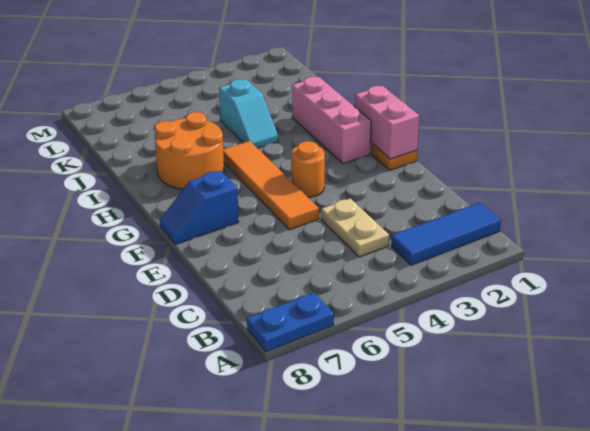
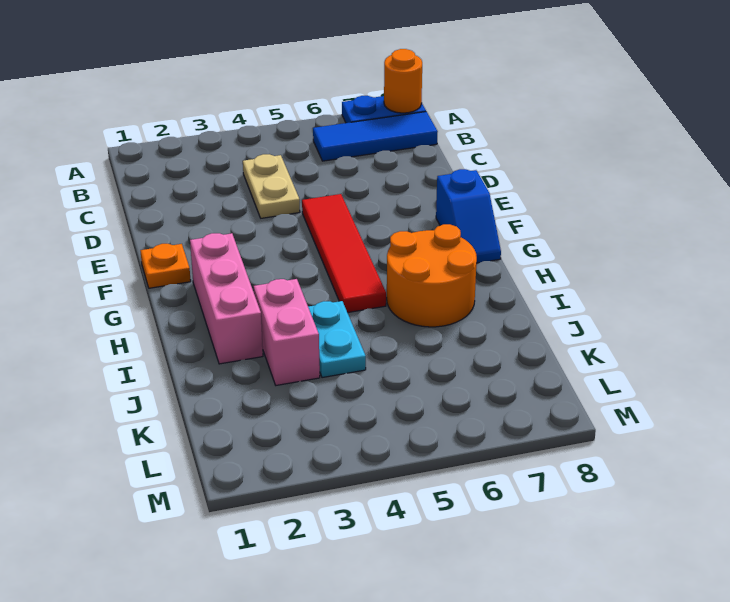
blue tile B1:B3 level 1 -> blue tile B6:B8 level 1
orange tile E5:H5 level 1 -> red tile E5:H5 level 1
pink brick F1:G1 level 2 -> pink brick I3:J3 level 1
orange round brick F4 level 1 -> orange round brick A8 level 2
blue slope F7:F8 level 1 top 7 -> blue slope F8:G8 level 1 top F
cyan slope I4:J4 level 1 top J -> cyan plate I4:J4 level 1

